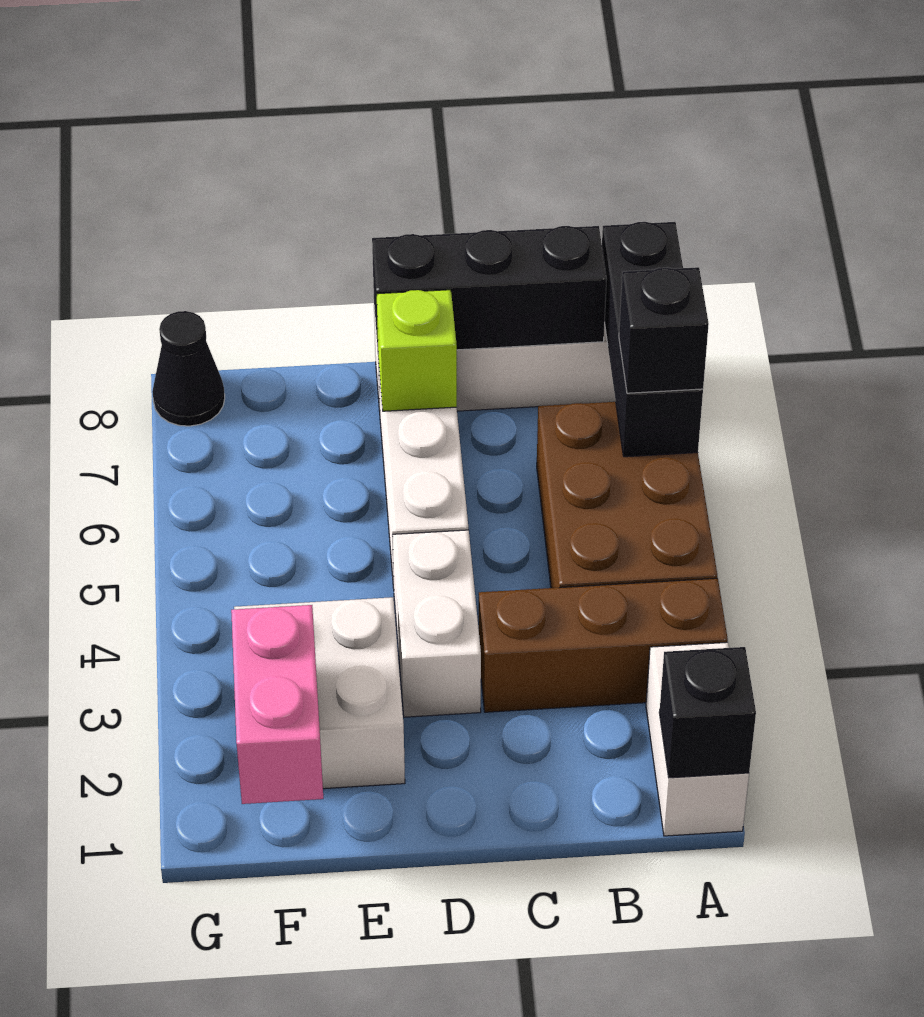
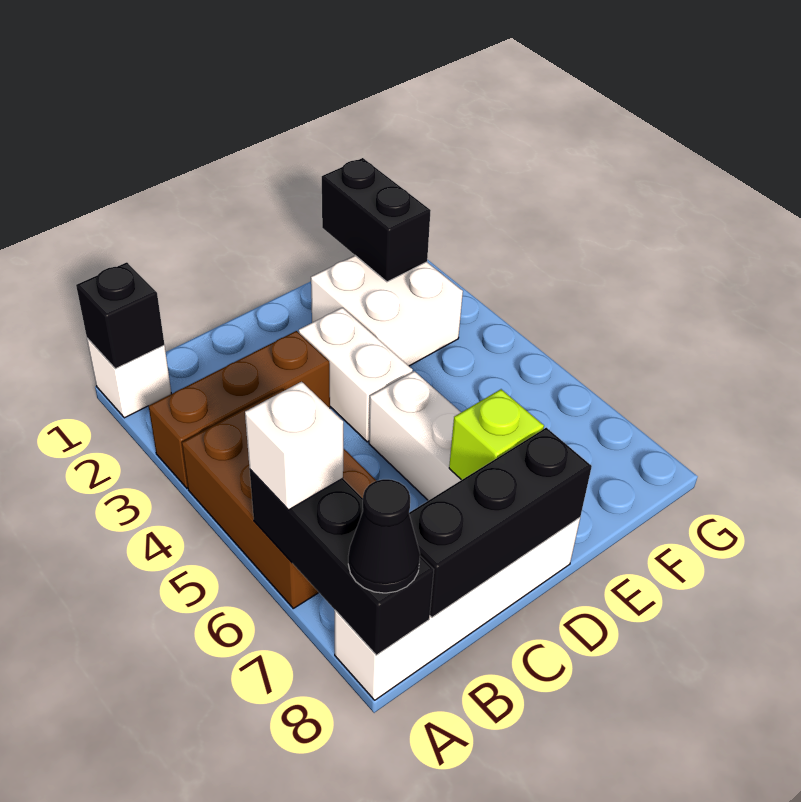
white brick A1:A2 level 1 -> white brick A1 level 1
black brick A6 level 3 -> white brick A6 level 3
pink brick F1:F2 level 2 -> black brick F1:F2 level 2
black cone G8 level 1 -> black cone A8 level 3

